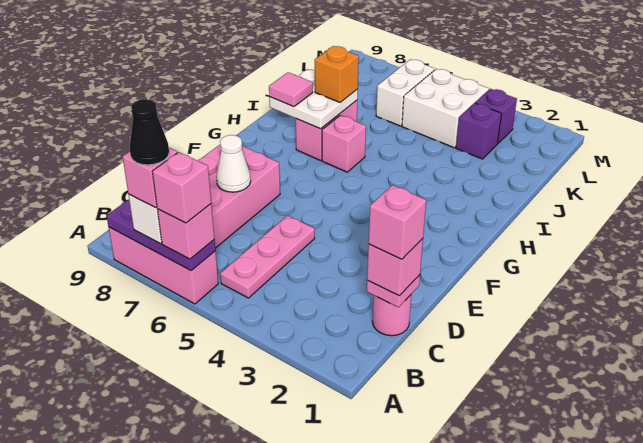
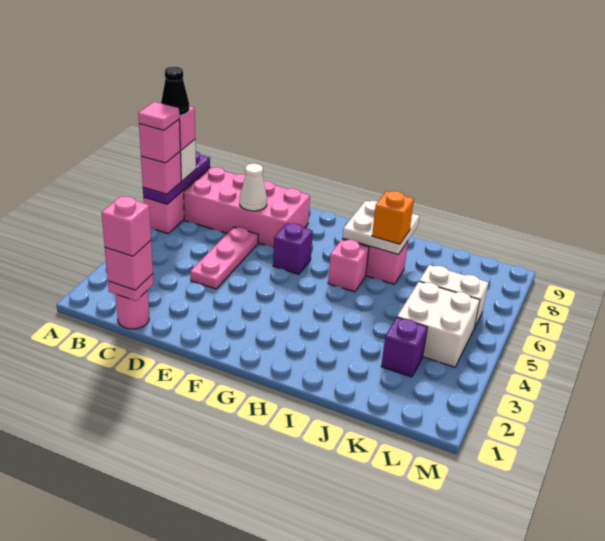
pink plate B5:D5 level 1 -> pink plate D4:D6 level 1
pink tile H8 level 3 -> pink tile A6 level 5
purple brick L3 level 1 -> purple brick F6 level 1

